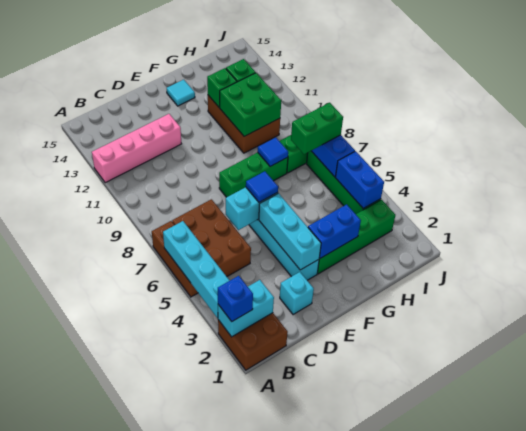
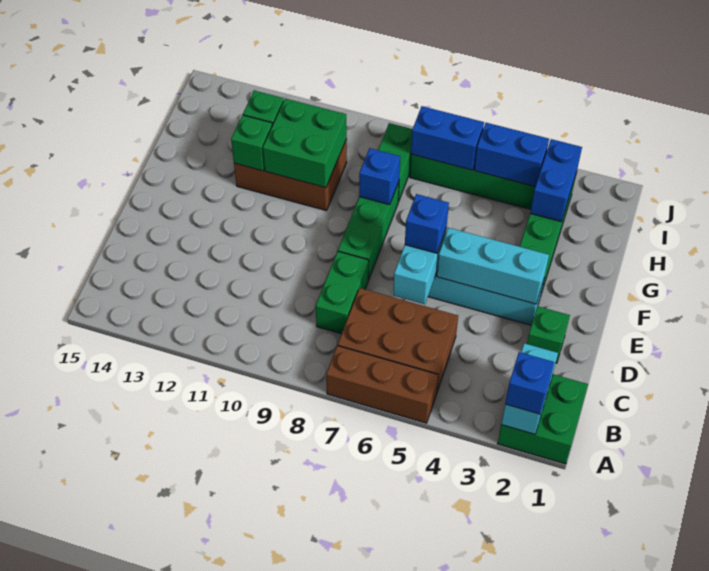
brown brick A1:B2 level 1 -> green brick A1:B2 level 1
cyan brick A3:A6 level 2 -> none
pink brick A12:D12 level 1 -> none
cyan brick D2 level 1 -> green brick D2 level 1
blue tile E6 level 3 -> blue brick E6 level 3
blue brick F3:G3 level 2 -> blue brick H3:I3 level 2
cyan tile F14 level 1 -> none
blue tile G8 level 2 -> blue brick G8 level 2
green brick H7:I7 level 3 -> green brick C8:D8 level 1

